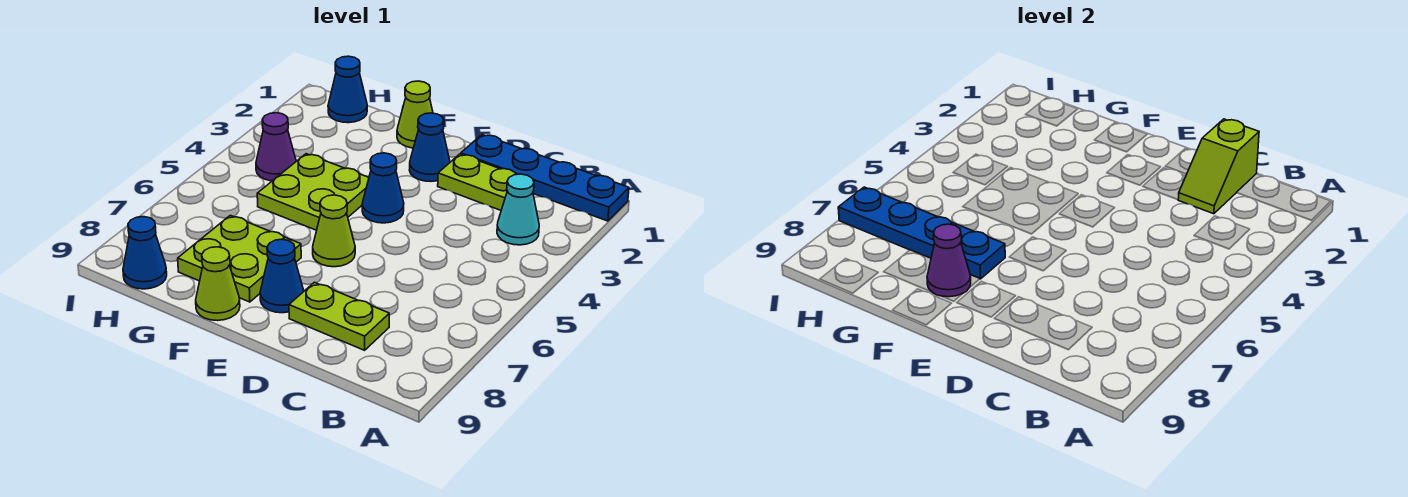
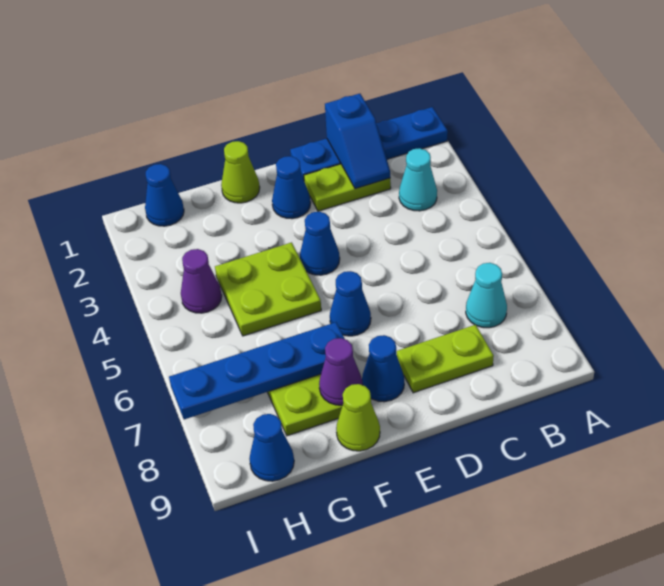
none -> cyan cone B7 level 1
lime slope C1:C2 level 2 top 1 -> blue slope C1:C2 level 2 top 1
lime cone E6 level 1 -> blue cone E6 level 1

